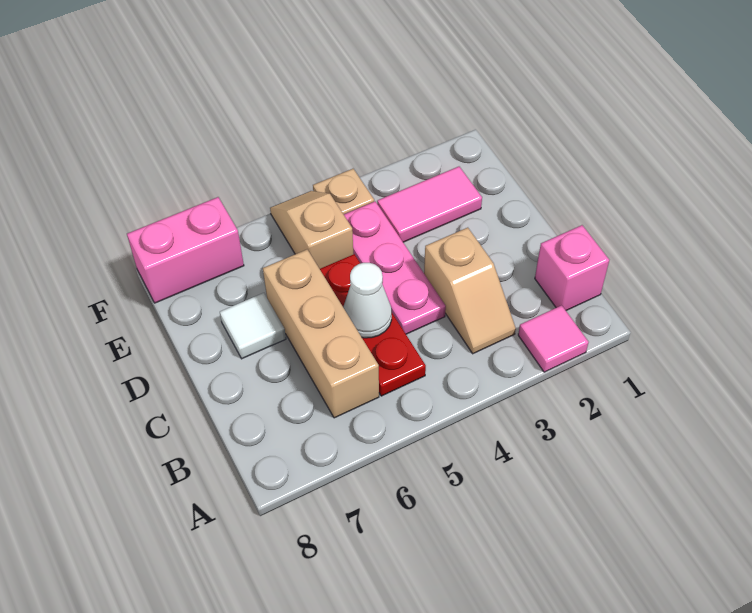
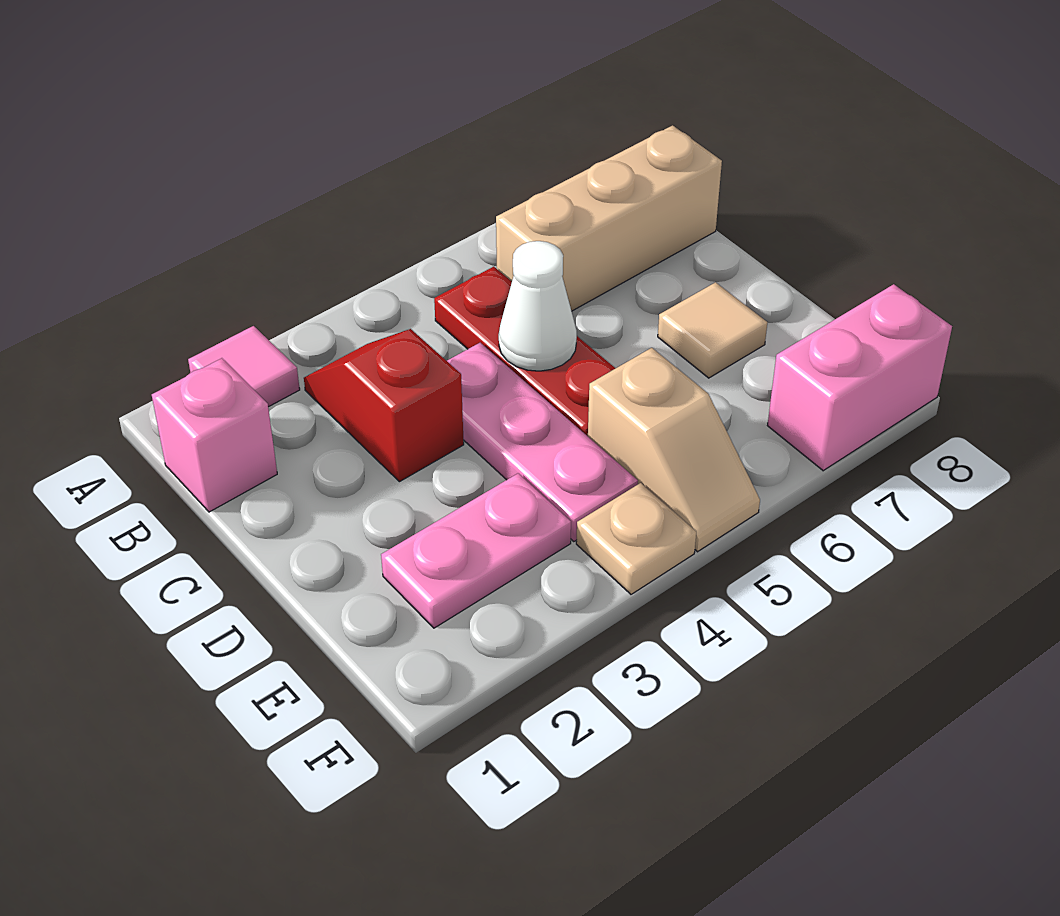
tan slope B3:C3 level 1 top C -> red slope B3:C3 level 1 top C
tan brick B6:D6 level 1 -> tan brick B6:B8 level 1
white tile D7 level 1 -> tan tile D7 level 1
pink tile E2:E3 level 1 -> pink plate E2:E3 level 1

